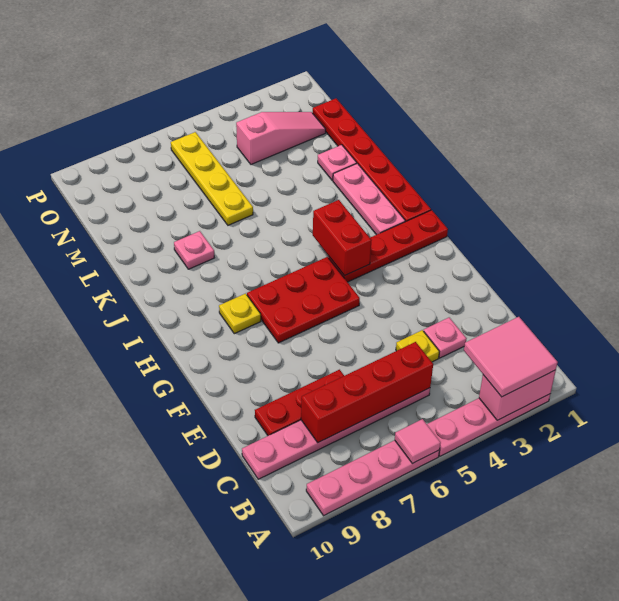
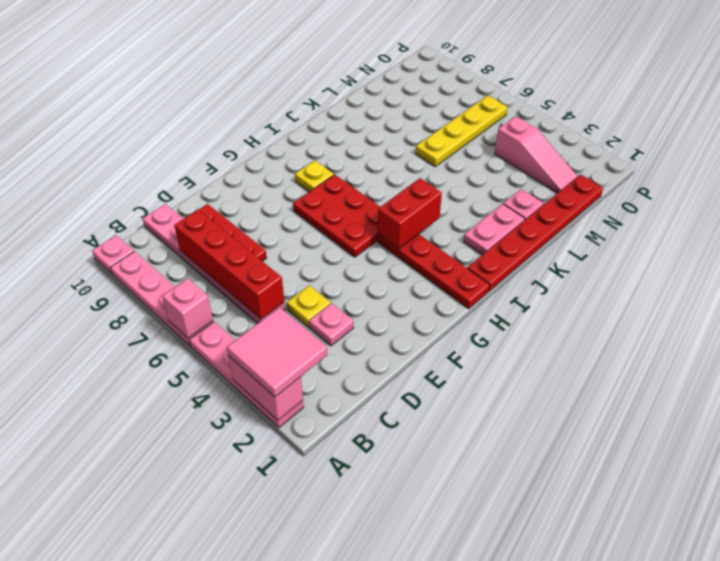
pink tile A6 level 2 -> pink brick A6 level 2
pink plate I2:K2 level 1 -> pink plate J2:K2 level 1
pink plate K8 level 1 -> pink plate A10 level 1

